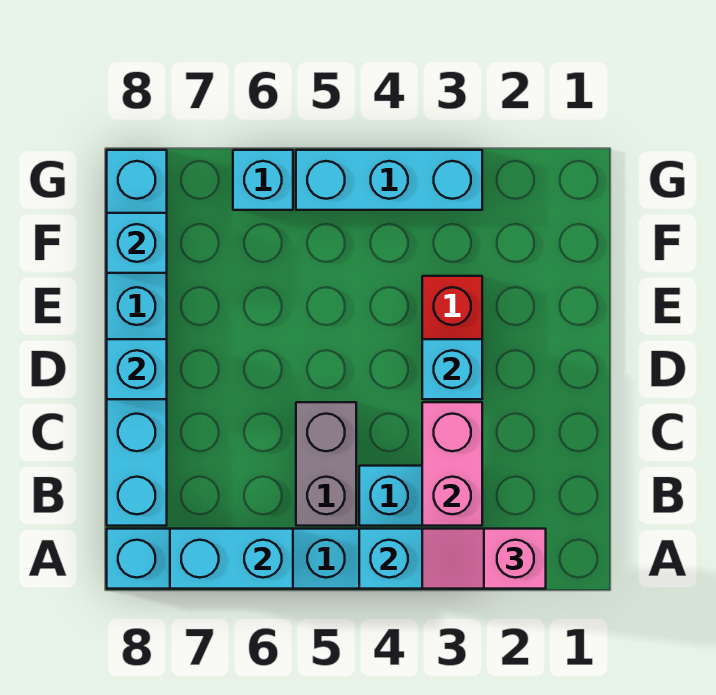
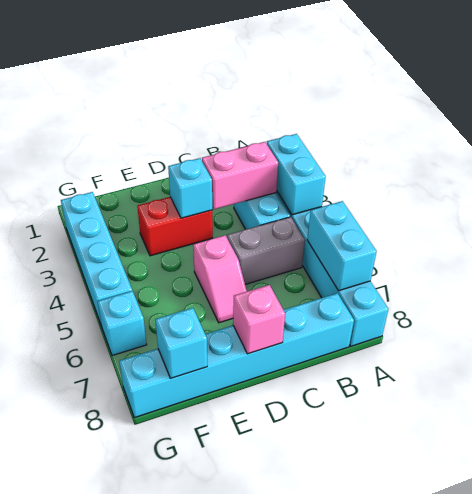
pink slope A2:A3 level 3 top 2 -> pink slope D5:D6 level 1 top 5
cyan brick D8 level 2 -> pink brick D8 level 2
cyan brick G3:G5 level 1 -> cyan brick G2:G5 level 1

